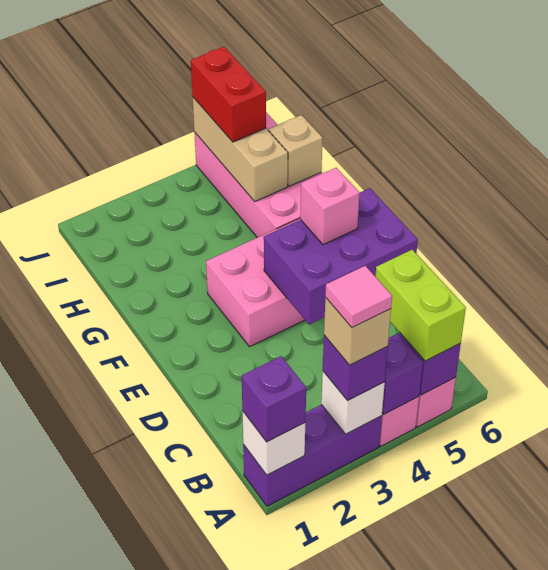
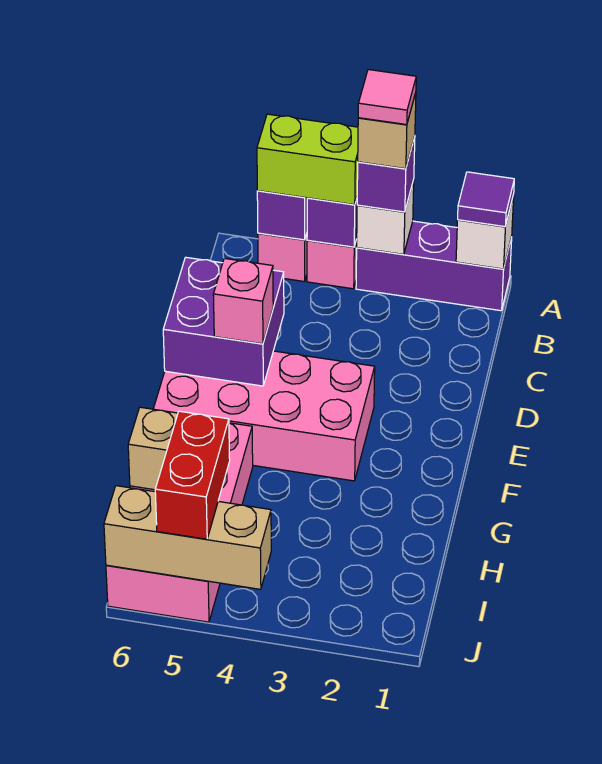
purple brick A1 level 3 -> purple tile A1 level 3
lime brick A5:B5 level 3 -> lime brick A4:A5 level 3
purple brick D4:E6 level 2 -> purple brick D5:E6 level 2
tan brick H5:J5 level 2 -> tan brick J4:J6 level 2

